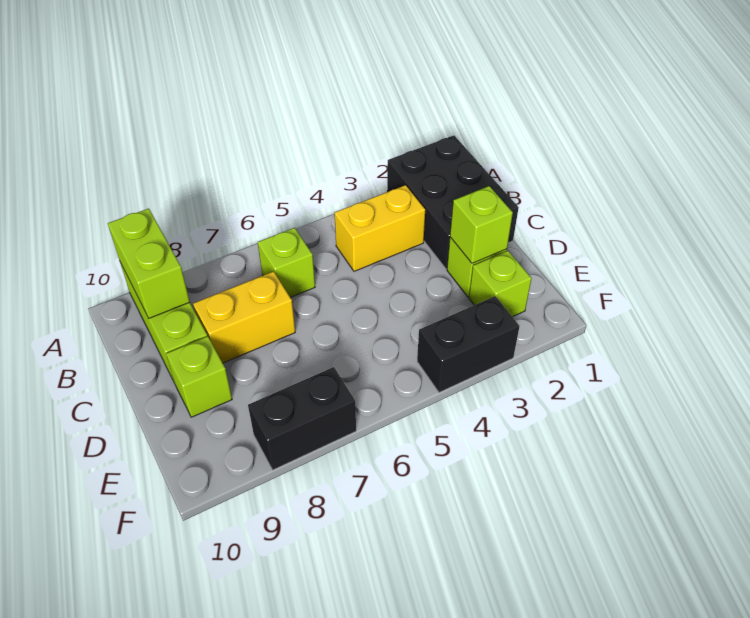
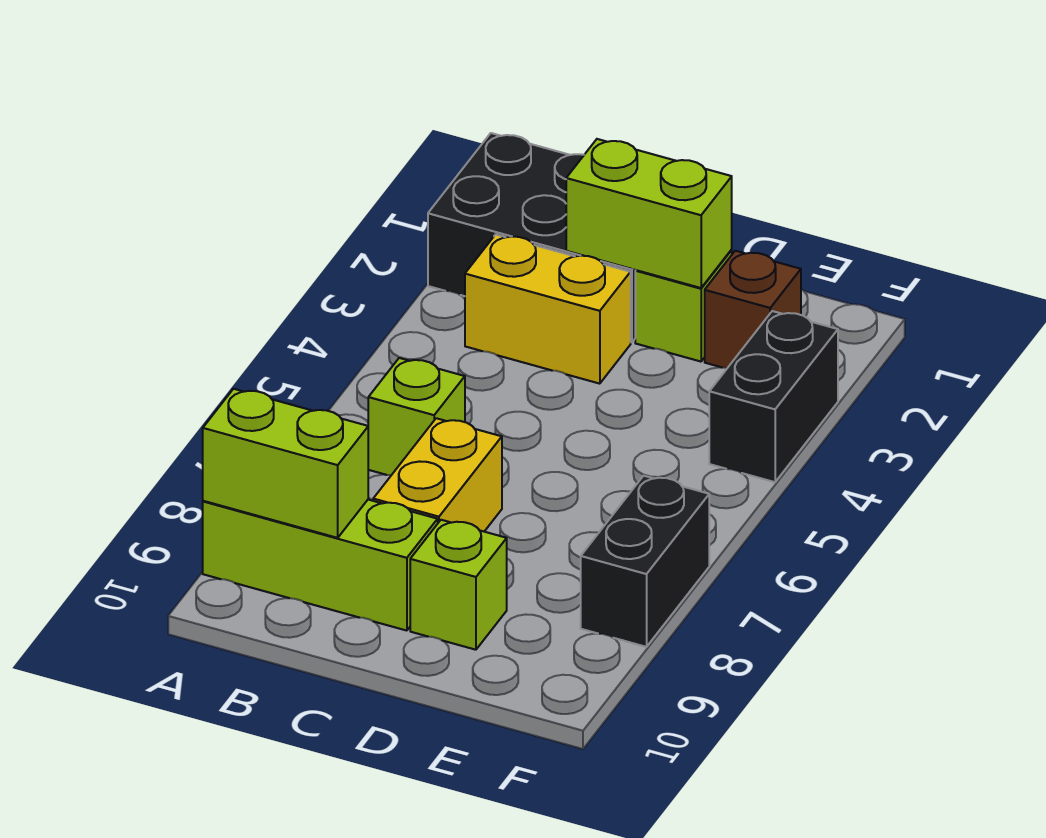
yellow brick B3:B4 level 1 -> yellow brick B3:C3 level 1
lime brick D2 level 2 -> lime brick C2:D2 level 2
lime brick E2 level 1 -> brown brick E2 level 1

